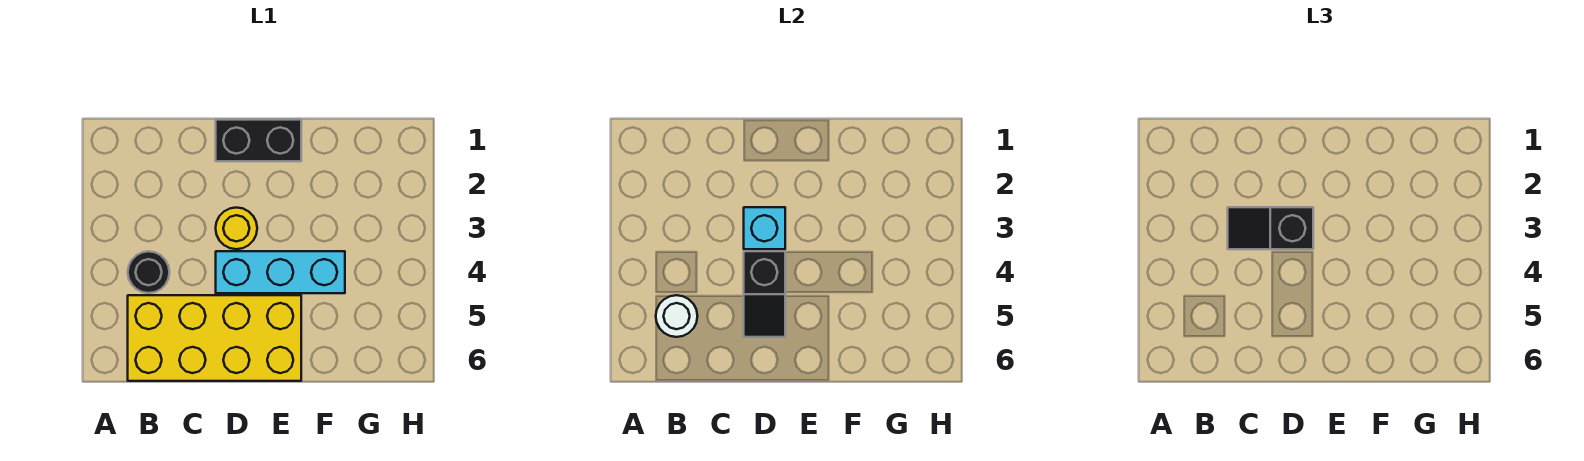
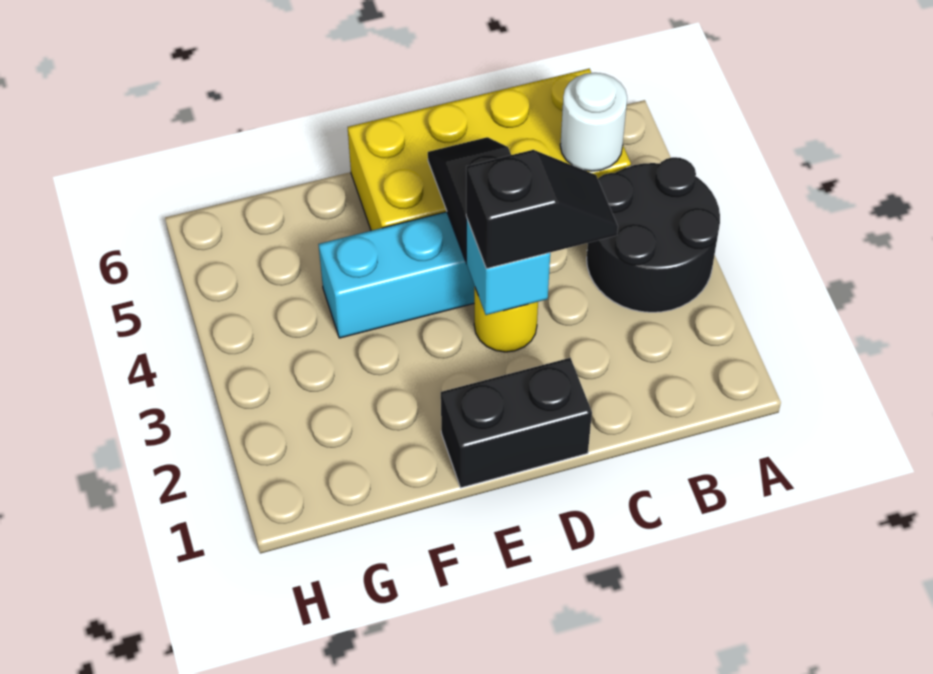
black round brick B4 level 1 -> black round brick A3:B4 level 1

